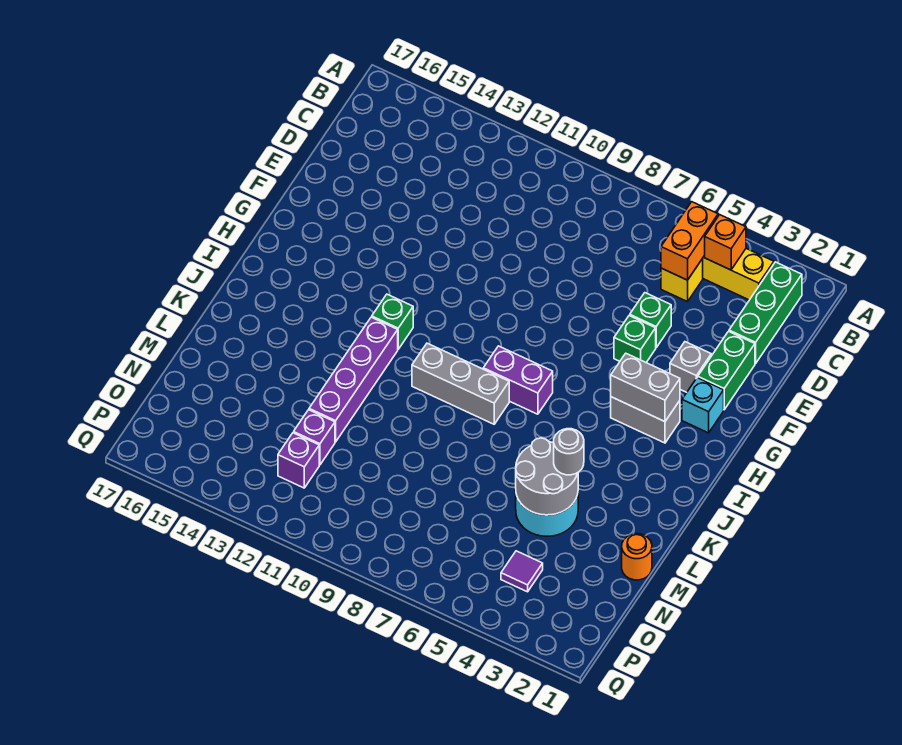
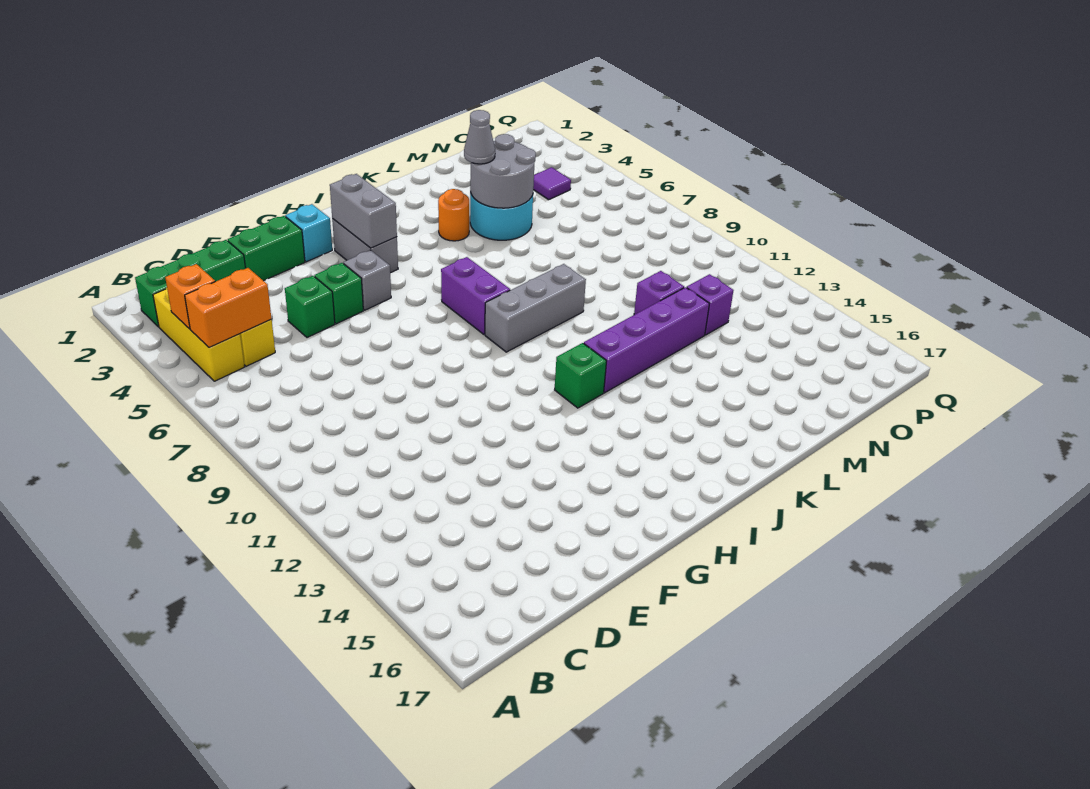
grey brick F3 level 1 -> grey brick G5 level 1
grey brick J8:J10 level 1 -> grey brick I9:K9 level 1
grey round brick L4 level 3 -> grey cone L4 level 3
orange round brick M1 level 1 -> orange round brick K4 level 1
purple brick O12 level 1 -> purple brick M11 level 1

